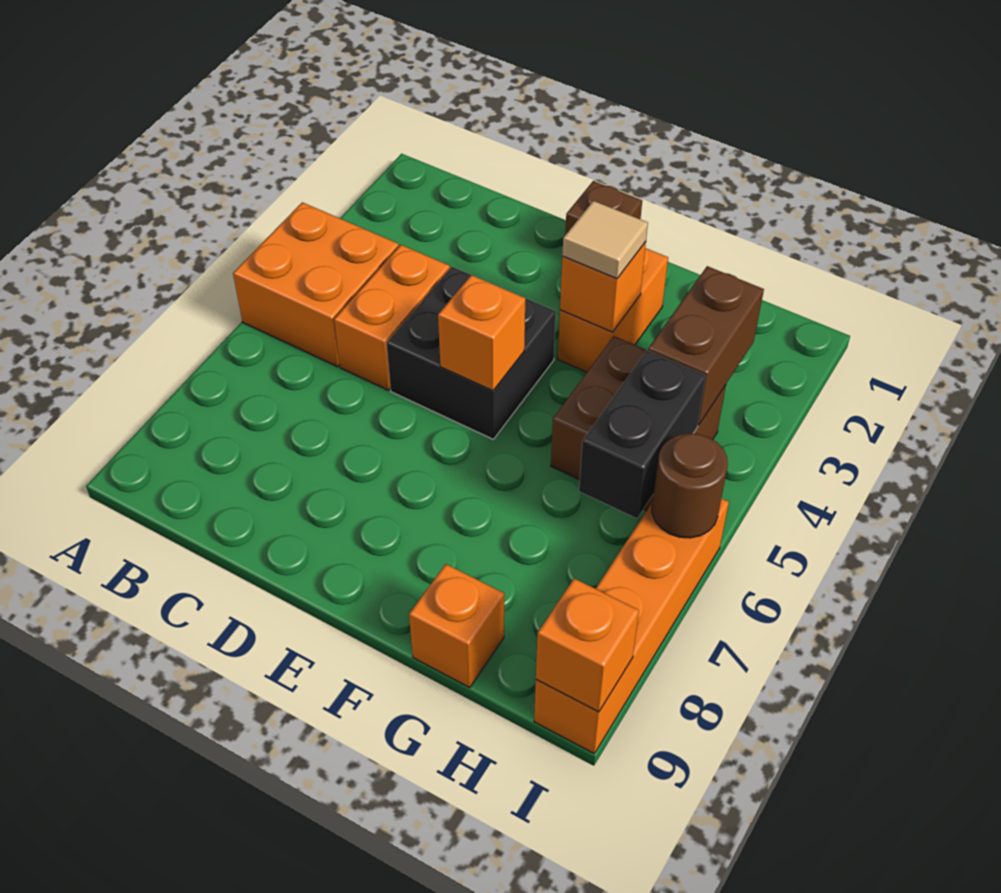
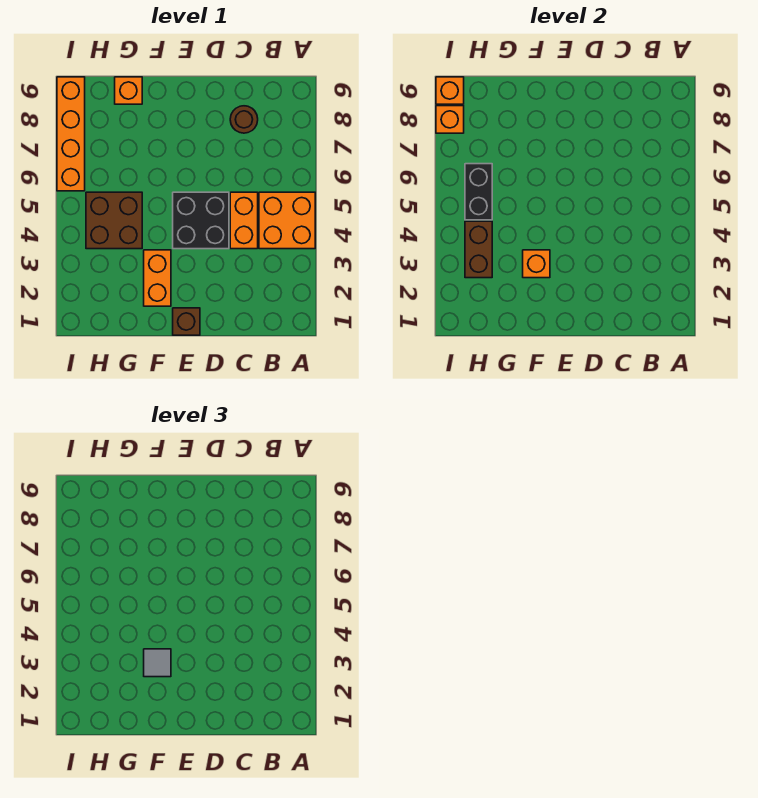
orange brick E5 level 2 -> orange brick I8 level 2
tan tile F3 level 3 -> grey tile F3 level 3
brown round brick I6 level 2 -> brown round brick C8 level 1

